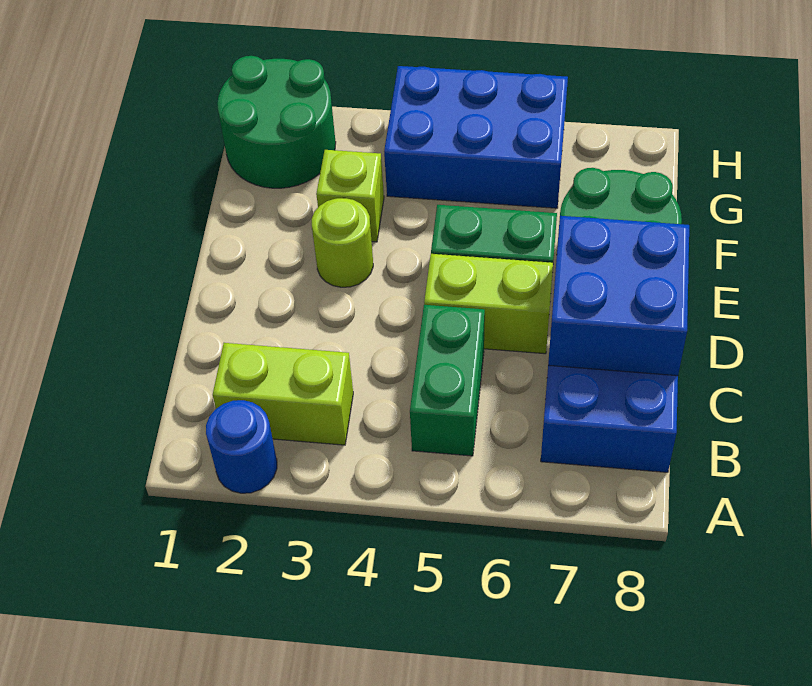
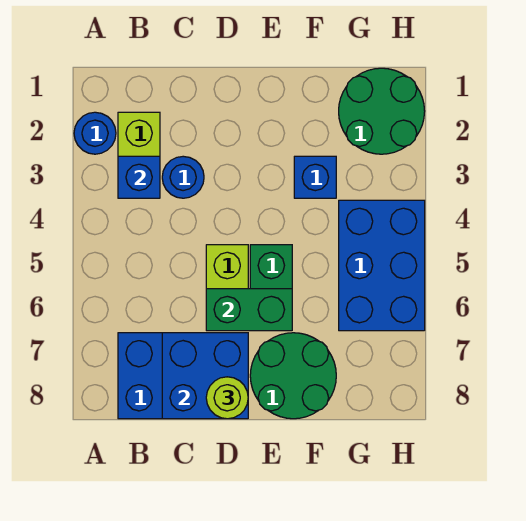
none -> blue brick B3 level 2
green brick B5:C5 level 1 -> green brick D6:E6 level 2
none -> blue round brick C3 level 1
lime round brick E3 level 1 -> lime round brick D8 level 3
lime brick F3 level 1 -> blue brick F3 level 1

